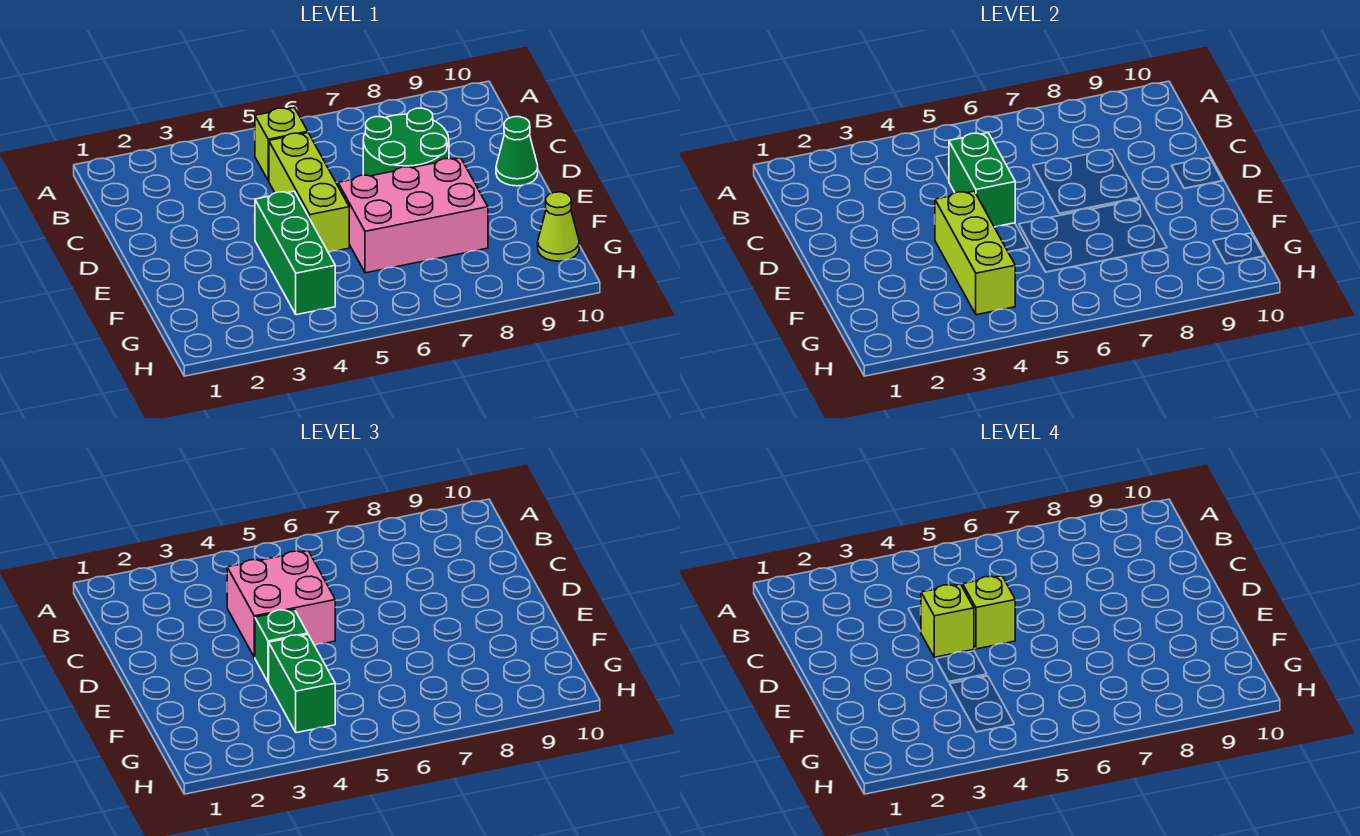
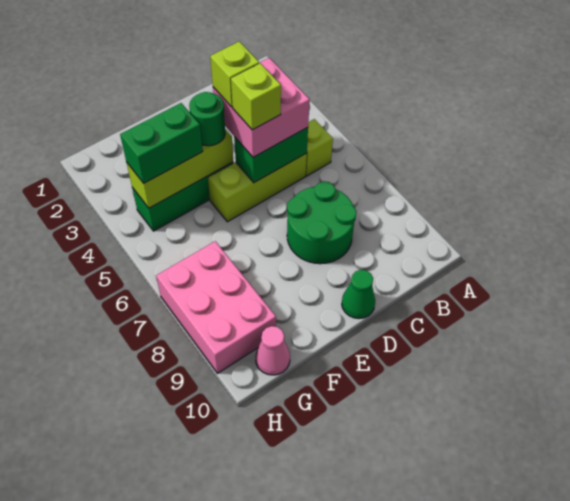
green brick E4 level 3 -> green round brick E4 level 3
pink brick E6:F8 level 1 -> pink brick G7:H9 level 1
lime cone G10 level 1 -> pink cone G10 level 1

